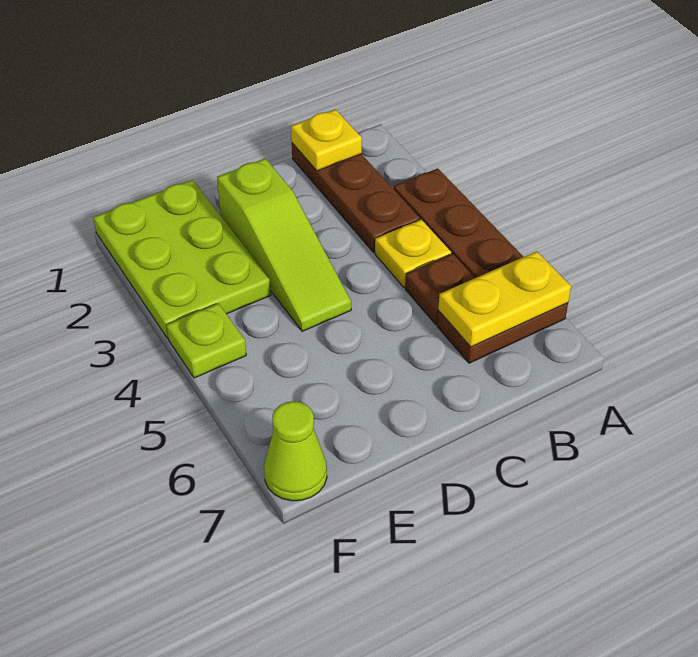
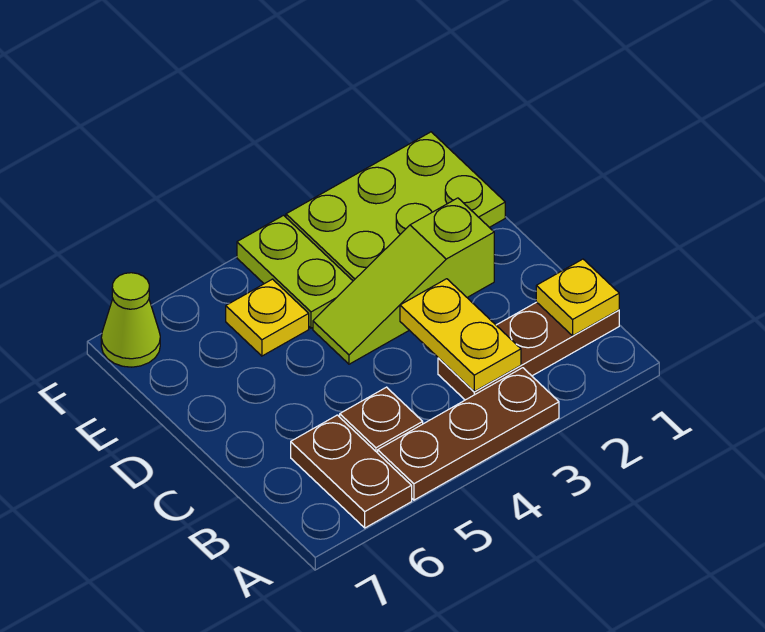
yellow plate A6:B6 level 2 -> yellow plate B3:C3 level 2
yellow plate B4 level 1 -> yellow plate E5 level 1
lime plate F4 level 1 -> lime plate E4:F4 level 1

